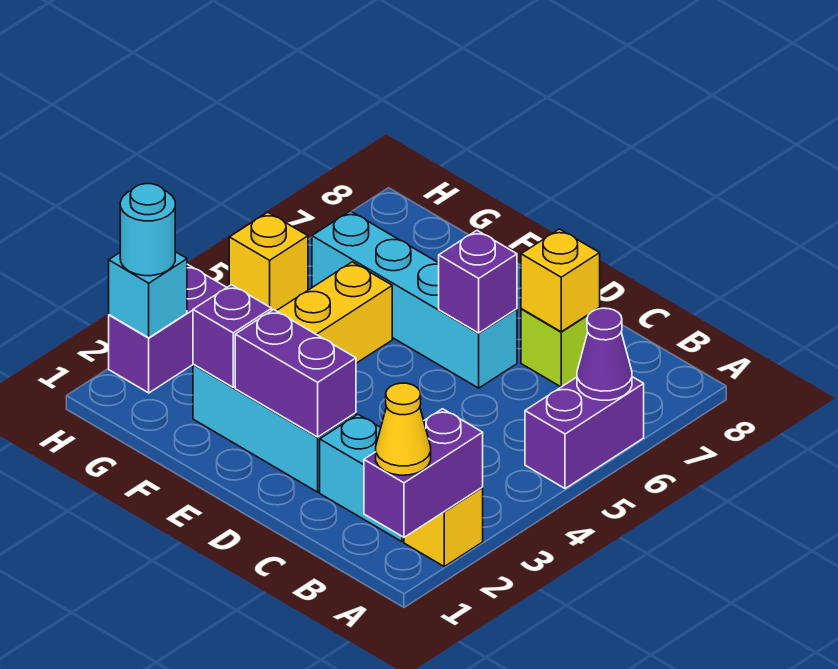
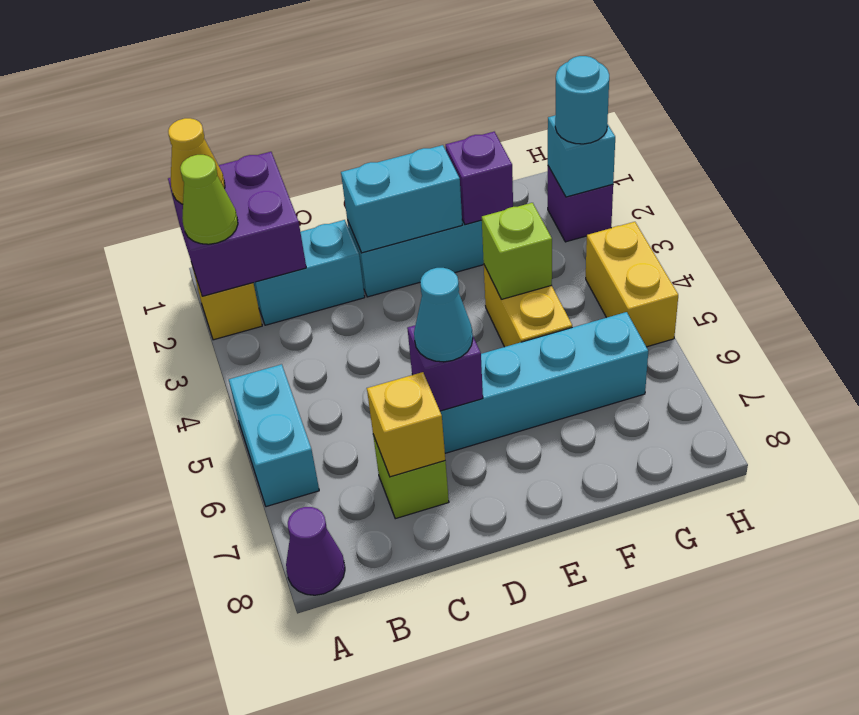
purple brick A1:A2 level 2 -> purple brick A1:B2 level 2
none -> lime cone A2 level 3
purple brick A5:A6 level 1 -> cyan brick A5:A6 level 1
purple cone A6 level 2 -> purple cone A8 level 1
purple brick D2:E2 level 2 -> cyan brick D2:E2 level 2
none -> cyan cone D6 level 3
none -> lime brick F4 level 2
purple brick H2:H3 level 1 -> purple brick H2 level 1
yellow brick H5 level 1 -> yellow brick H4:H5 level 1

